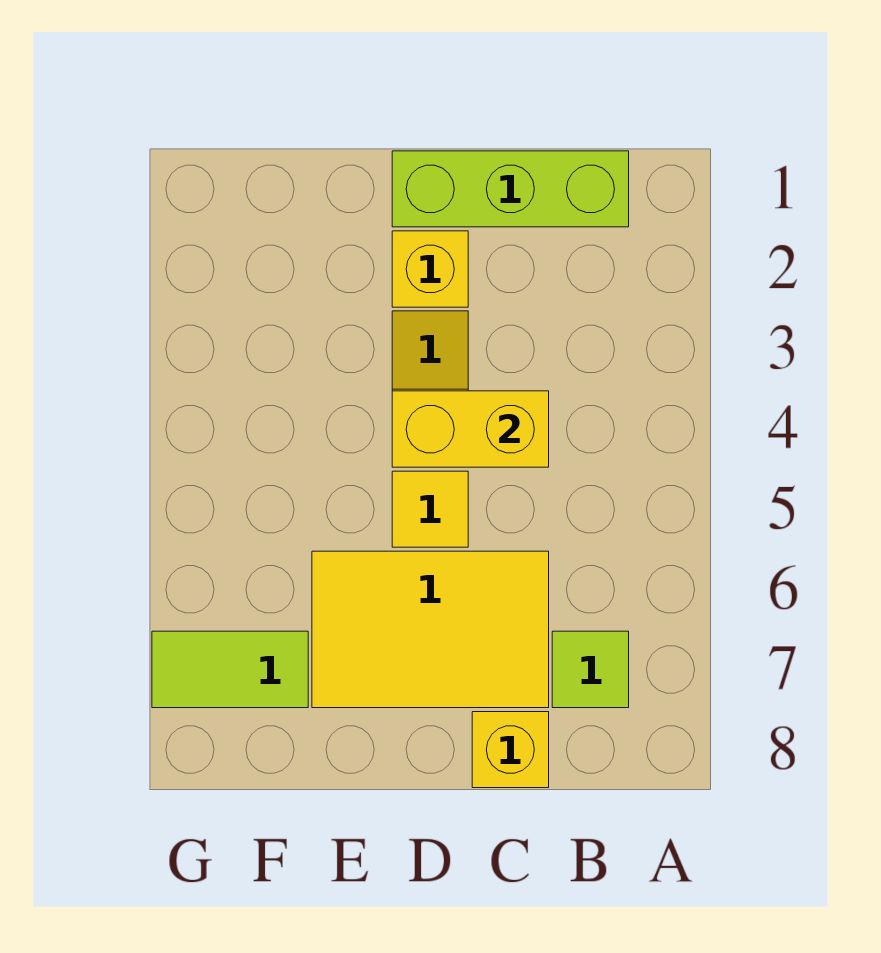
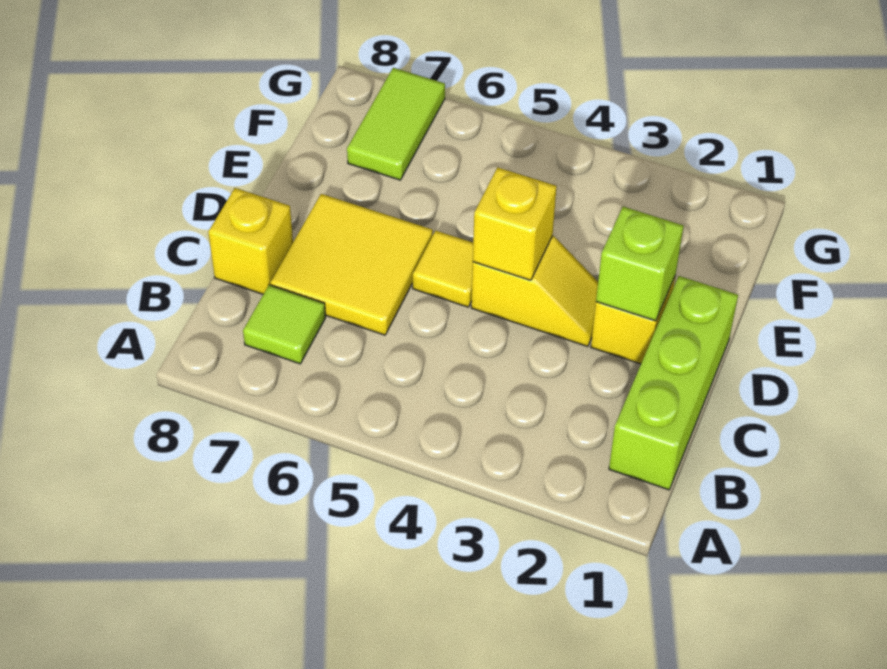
yellow brick C4:D4 level 2 -> yellow brick D4 level 2
yellow tile C6:E7 level 1 -> yellow tile C6:D7 level 1
none -> lime brick D2 level 2

